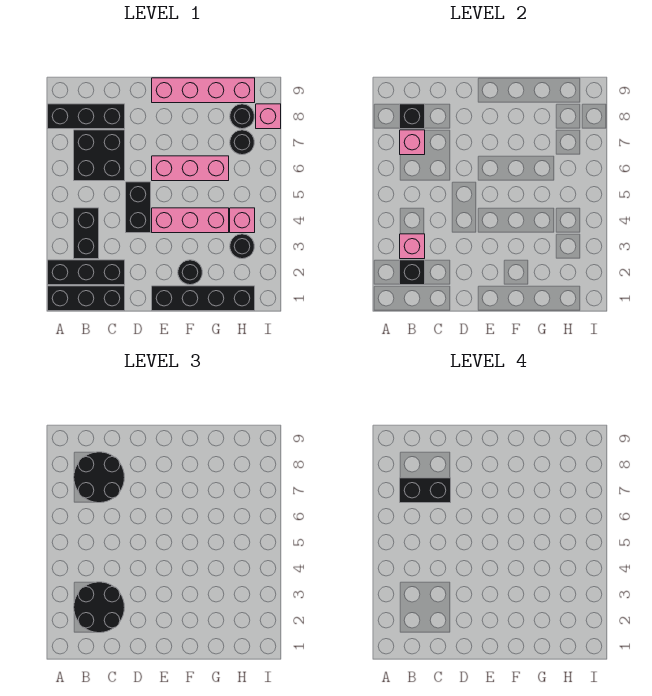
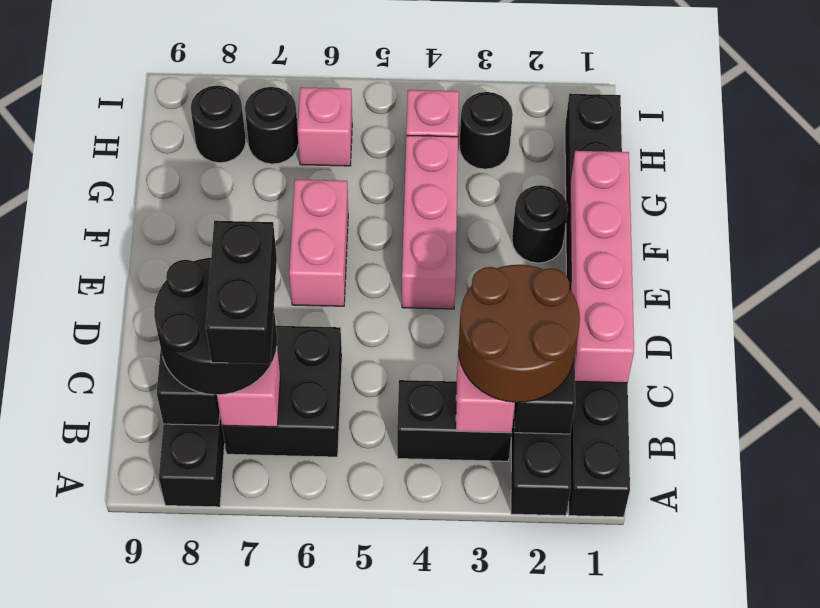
black round brick B2:C3 level 3 -> brown round brick B2:C3 level 3
black brick D4:D5 level 1 -> none
pink brick E6:G6 level 1 -> pink brick E6:F6 level 1
pink brick E9:H9 level 1 -> pink brick C1:F1 level 2
pink brick I8 level 1 -> pink brick H6 level 1

